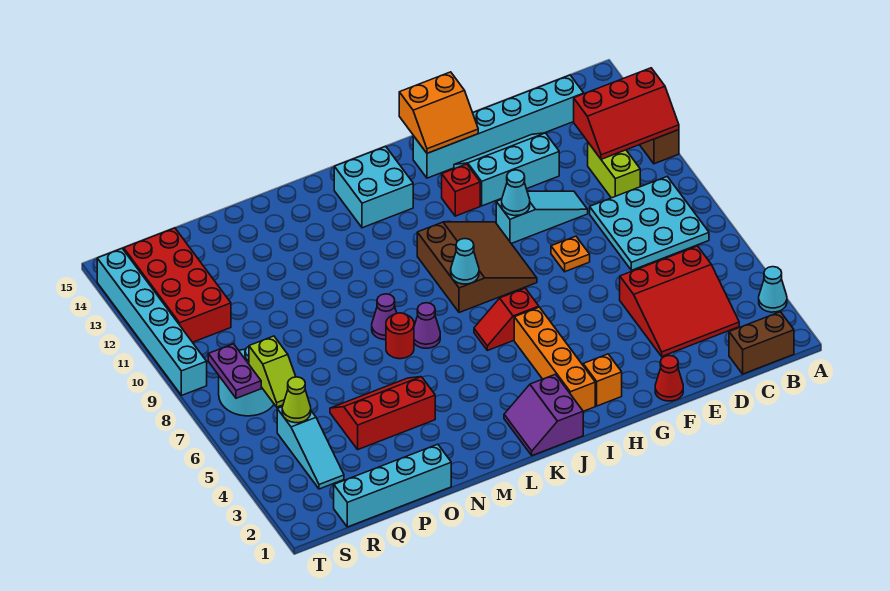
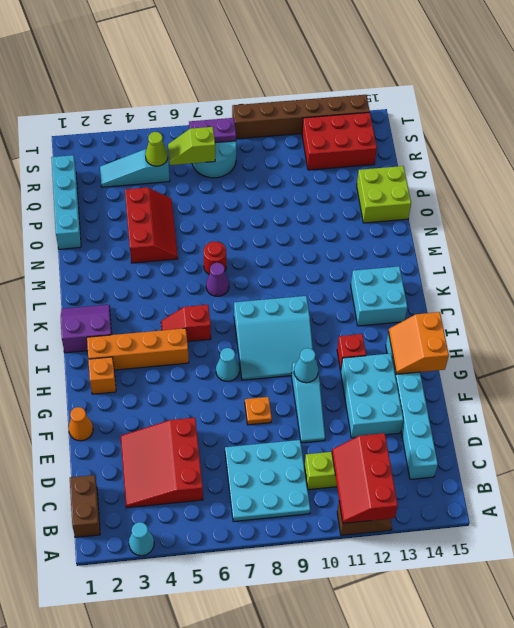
cyan slope E12:G13 level 1 top 12 -> cyan brick E12:G13 level 1
red cone F1 level 1 -> orange cone F1 level 1
brown slope H8:J10 level 1 top J -> cyan slope H8:J10 level 1 top J
red slope I6:J6 level 1 top I -> red slope J5:J6 level 1 top 6
cyan cone J8 level 2 -> cyan cone H7 level 1
purple cone M8 level 1 -> none
none -> lime brick O14:P15 level 1
red brick R11:S14 level 1 -> red brick R12:S14 level 1
cyan brick T9:T14 level 1 -> brown brick T9:T14 level 1

